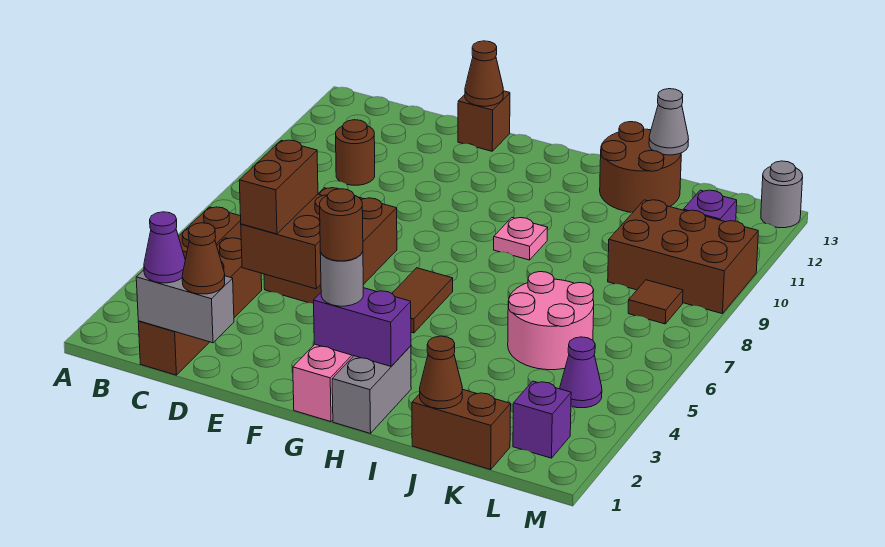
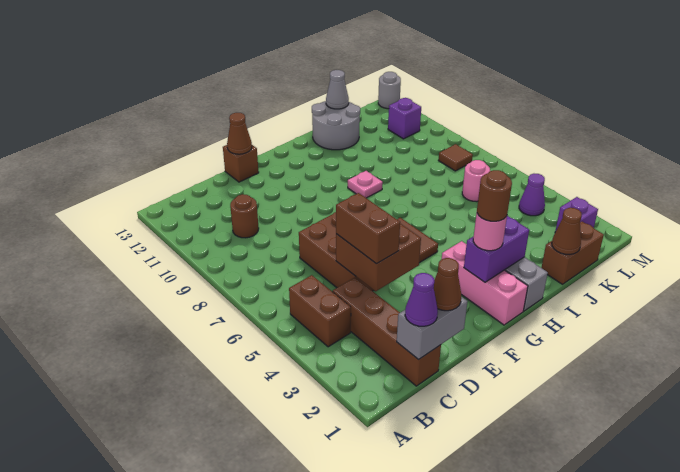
grey round brick G2 level 3 -> pink round brick G2 level 3
brown round brick I12:J13 level 1 -> grey round brick I12:J13 level 1
pink round brick J5:K6 level 1 -> pink round brick K6 level 1
brown brick K9:M10 level 1 -> none

